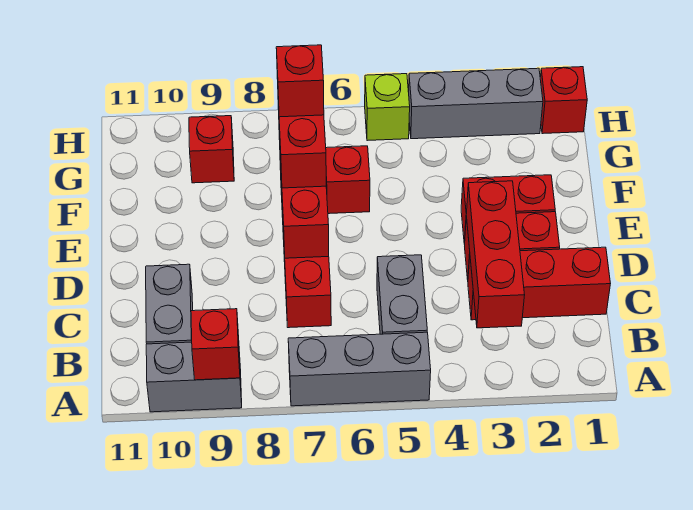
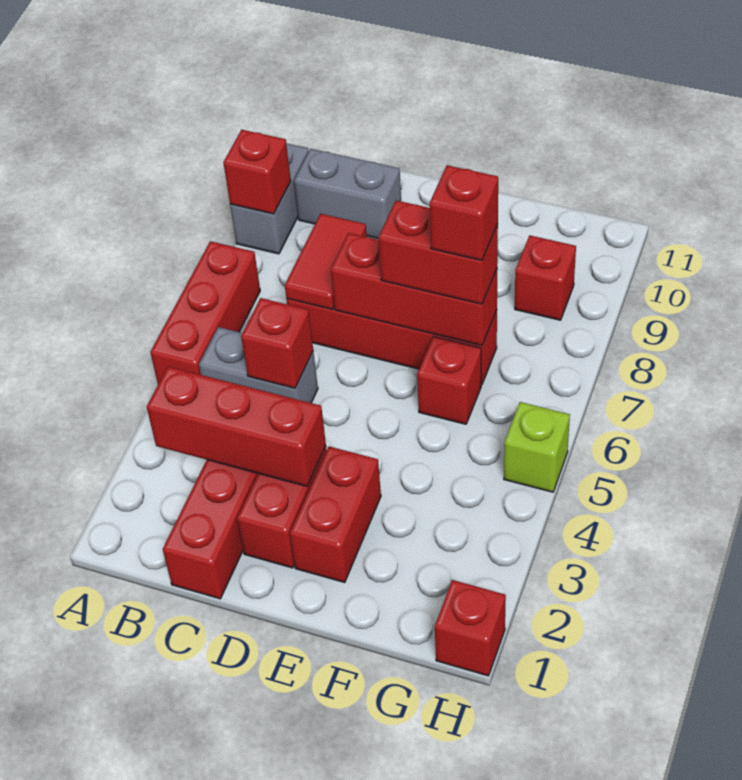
grey brick A5:A7 level 1 -> red brick A5:A7 level 1
none -> red brick C5 level 2
none -> red tile C7:C8 level 2
grey brick H2:H4 level 1 -> none

